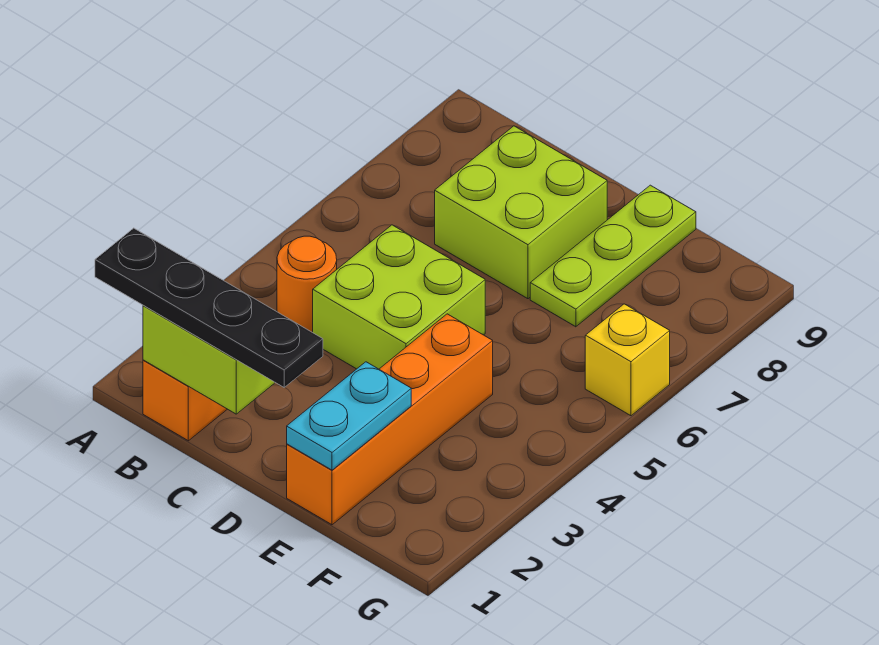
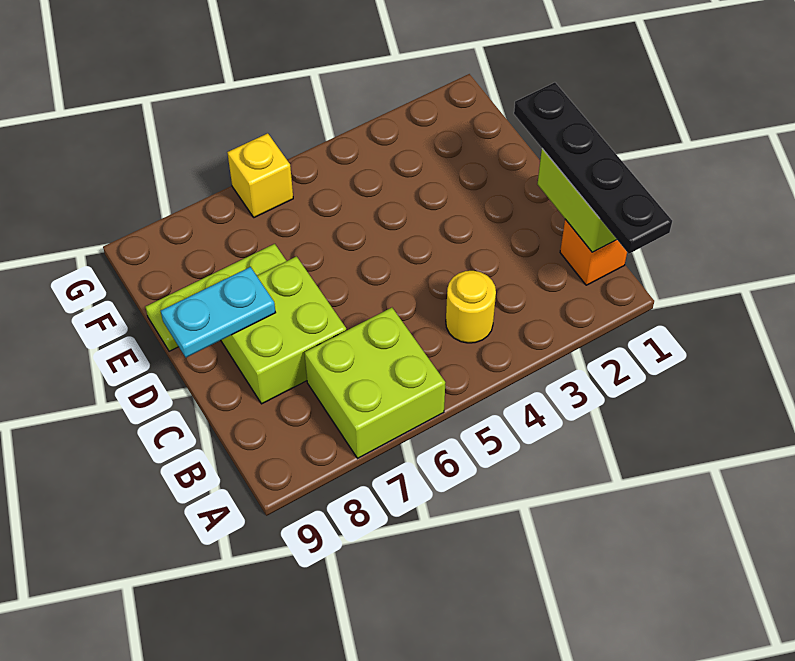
orange round brick B4 level 1 -> yellow round brick B4 level 1
lime brick C4:D5 level 1 -> lime brick A6:B7 level 1
orange brick E1:E4 level 1 -> none
cyan plate E1:E2 level 2 -> cyan plate D8:D9 level 2

